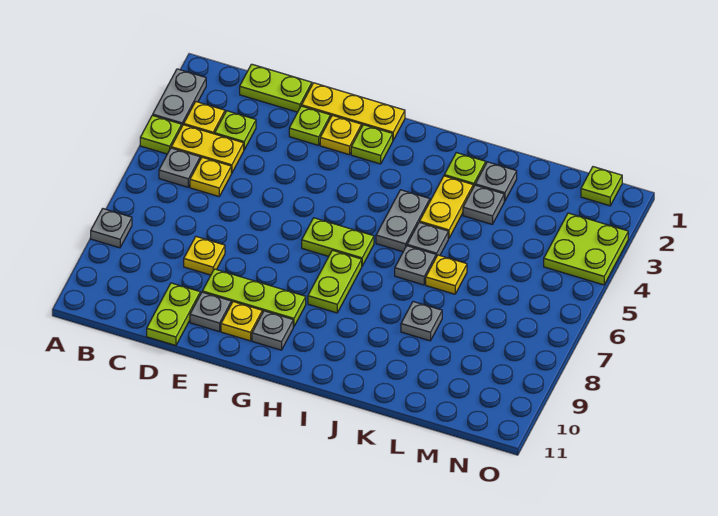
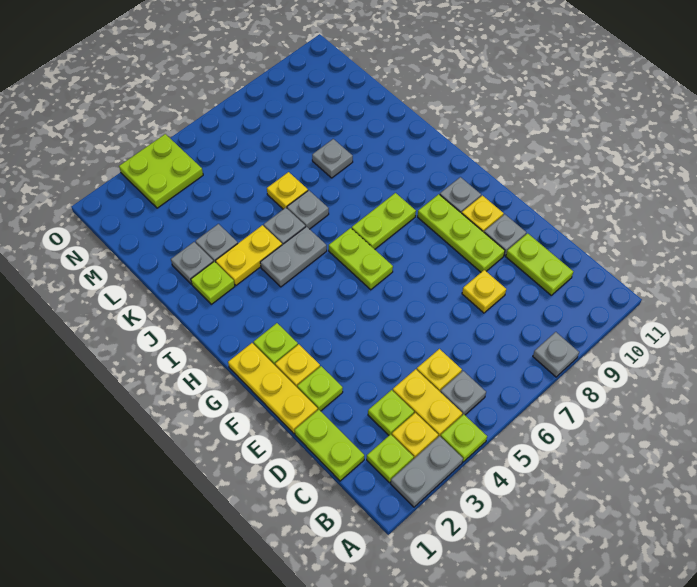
lime plate D10:D11 level 1 -> lime plate C10:D10 level 1
lime plate N1 level 1 -> lime plate B2 level 1

